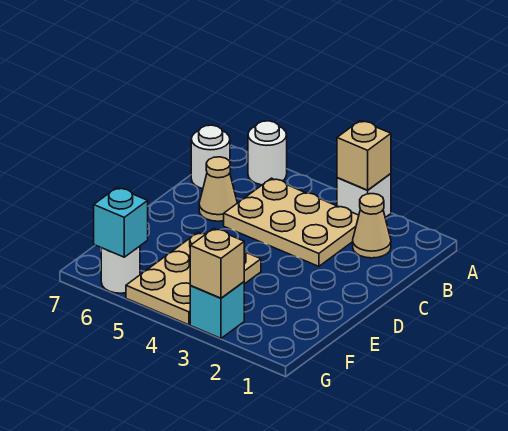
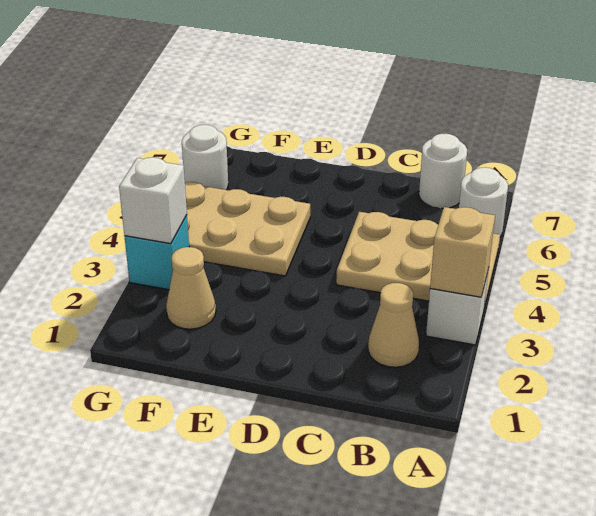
tan plate B3:C5 level 1 -> tan plate A4:C5 level 1
tan cone C6 level 1 -> tan cone F2 level 1
tan brick G3 level 2 -> white brick G3 level 2
cyan brick G6 level 2 -> none

